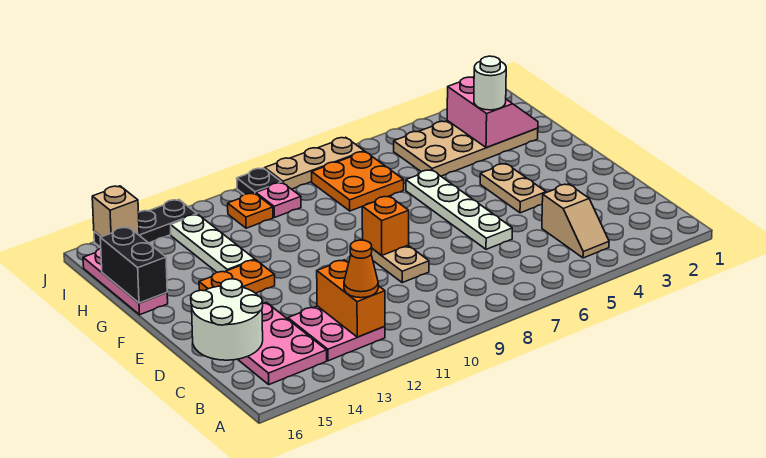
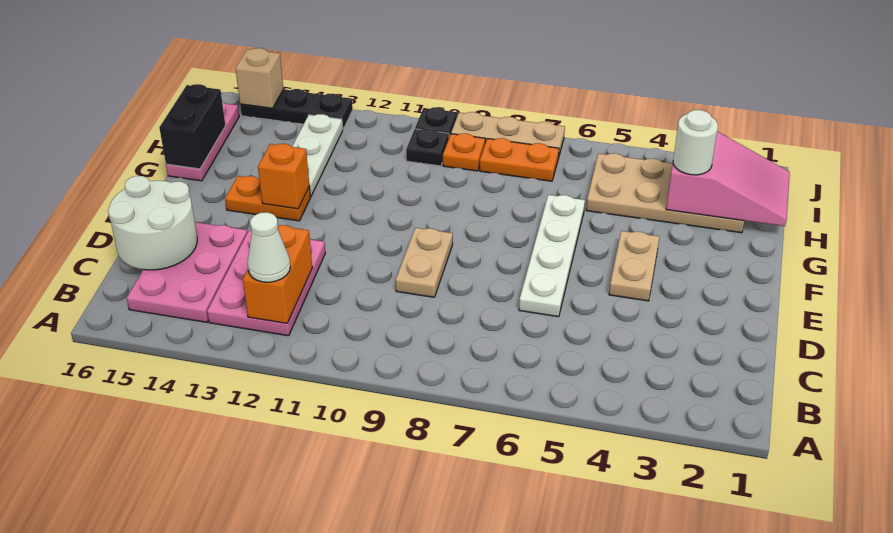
tan slope B4:C4 level 1 top C -> none
pink plate B12:C13 level 1 -> pink plate B12:D13 level 1
orange cone B12 level 3 -> white cone B12 level 3
orange brick E9 level 2 -> orange brick F13 level 2
pink slope H2:I3 level 2 top 3 -> pink slope H1:I3 level 2 top 3
orange plate H7:I8 level 1 -> orange plate I7:I8 level 1
pink plate I10 level 1 -> black plate I10 level 1
orange plate I11 level 1 -> orange plate I9 level 1

